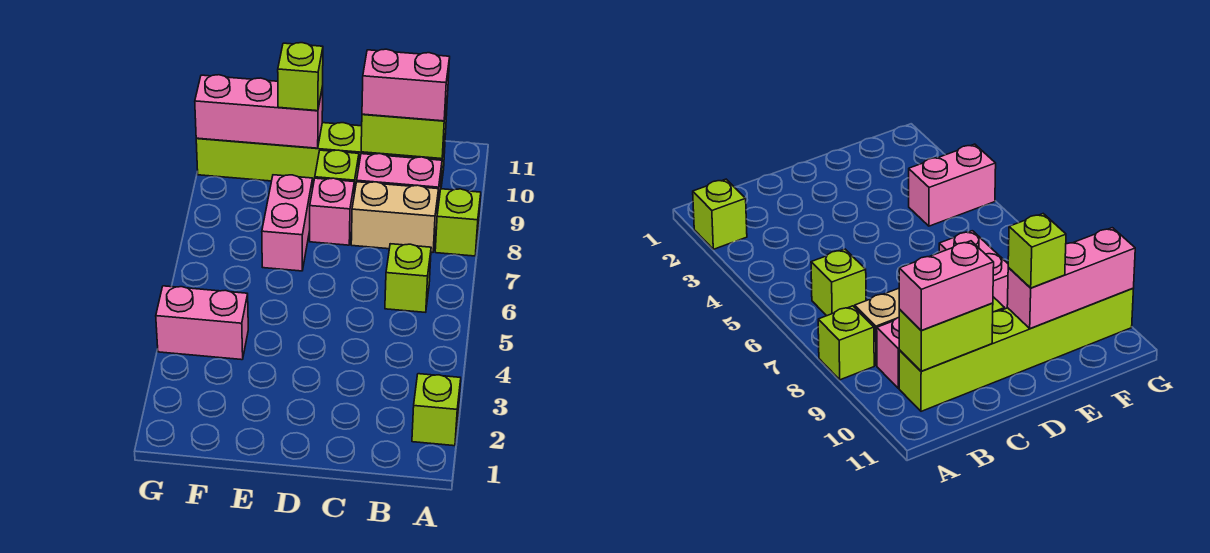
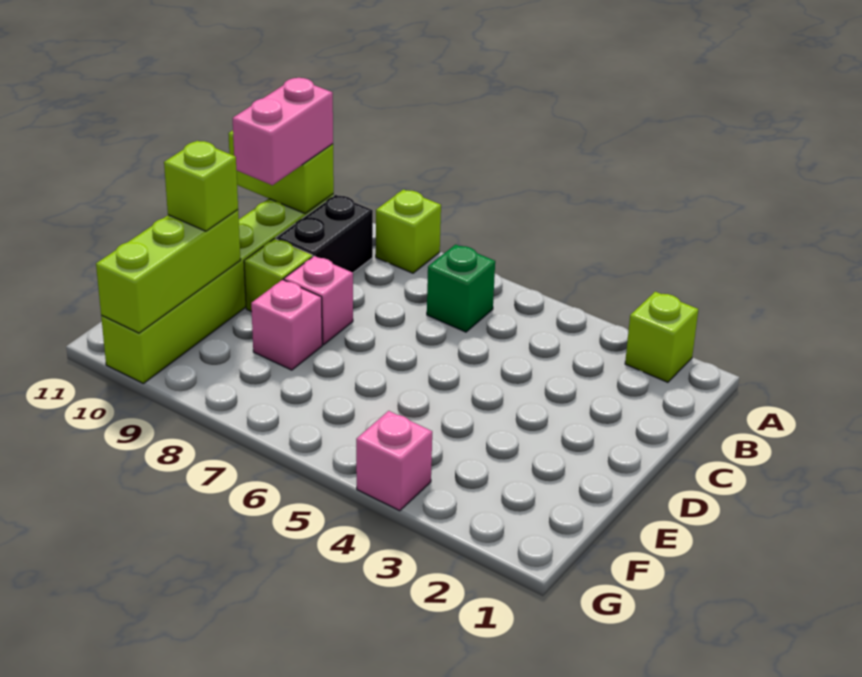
lime brick B6 level 1 -> green brick B6 level 1
tan brick B8:C8 level 1 -> none
pink brick B9:C9 level 1 -> black brick B9:C9 level 1
lime brick B10:C10 level 2 -> lime brick B10:B11 level 2
pink brick E7:E8 level 1 -> pink brick E8 level 1
pink brick E10:G10 level 2 -> lime brick E10:G10 level 2
pink brick F4:G4 level 1 -> pink brick G4 level 1

